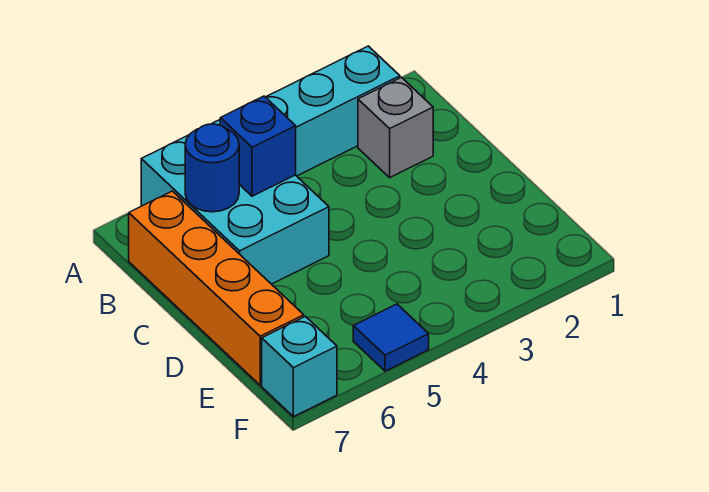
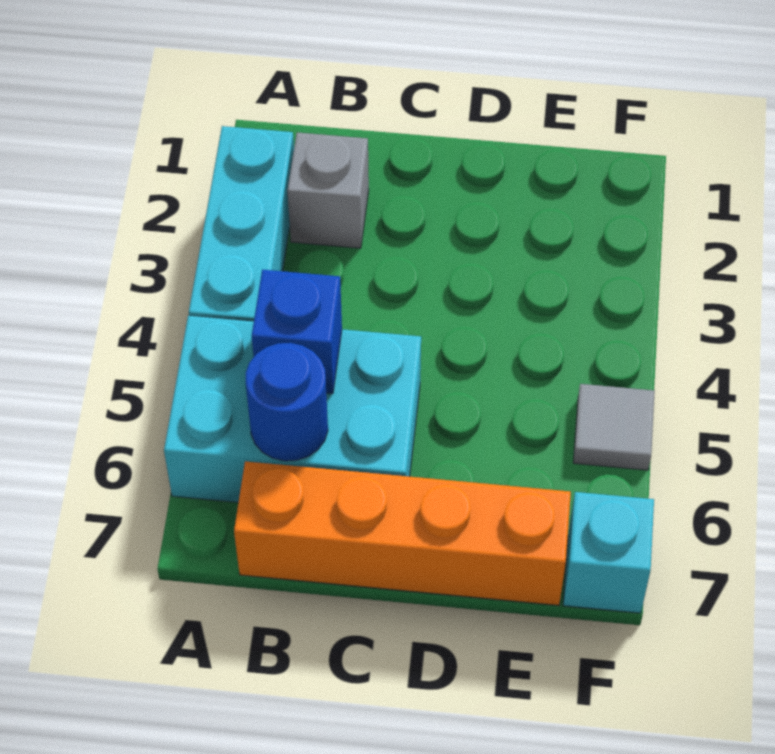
blue tile F5 level 1 -> grey tile F5 level 1

